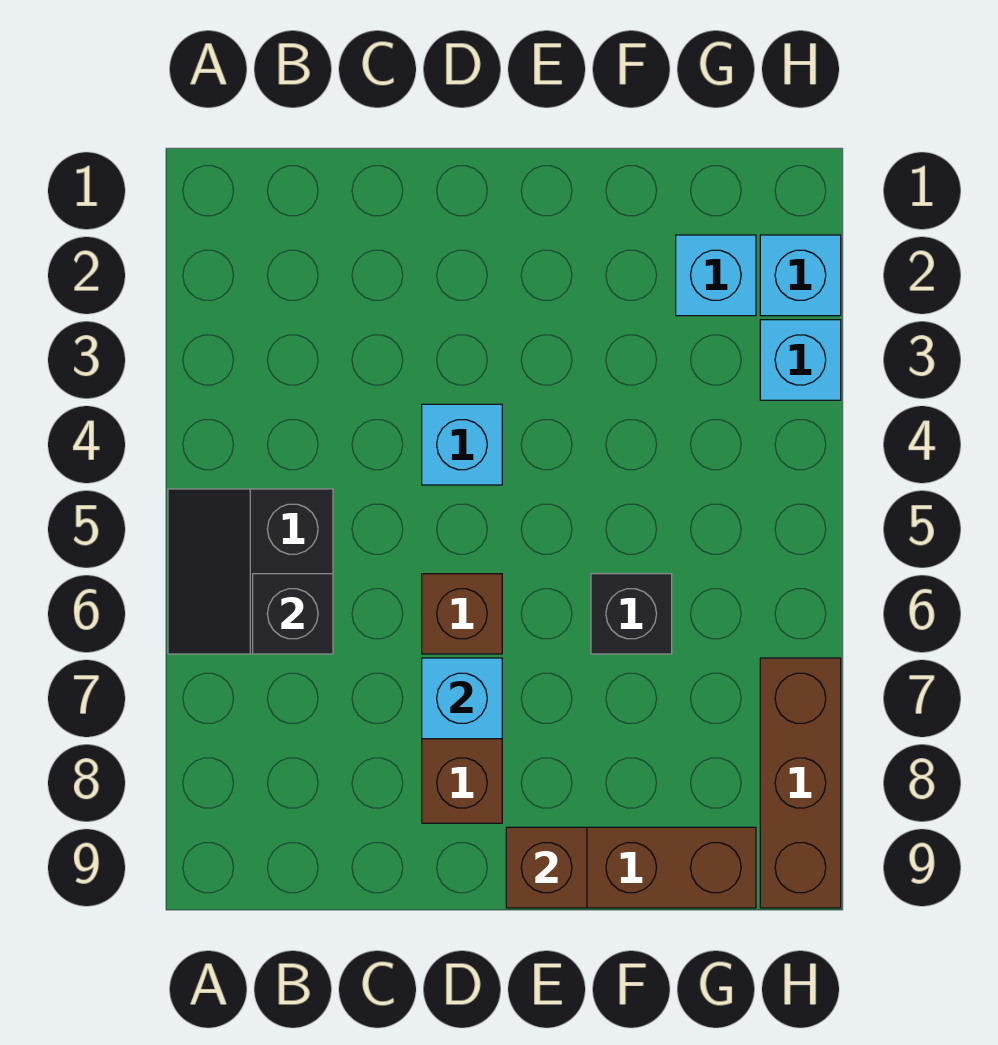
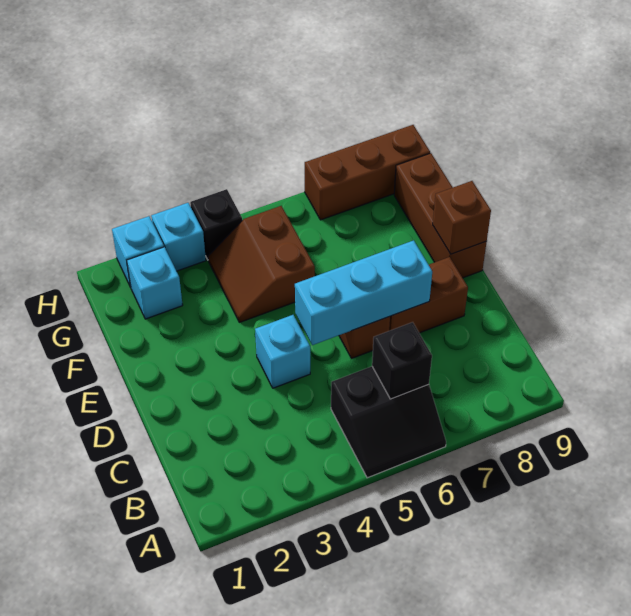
cyan brick D7 level 2 -> cyan brick D5:D7 level 2
none -> brown slope F4:G5 level 1 top 5
black brick F6 level 1 -> black brick H4 level 1

